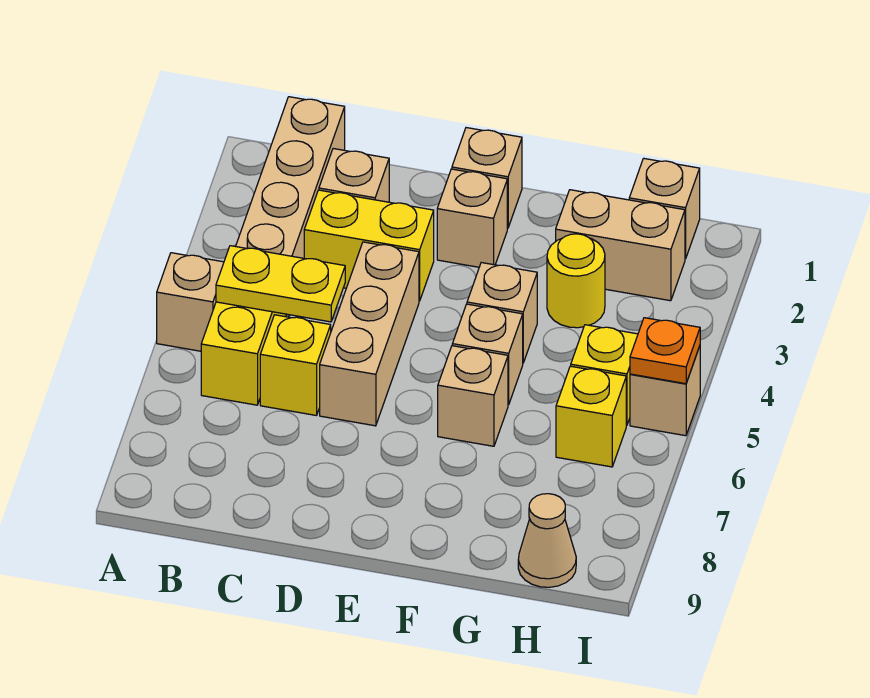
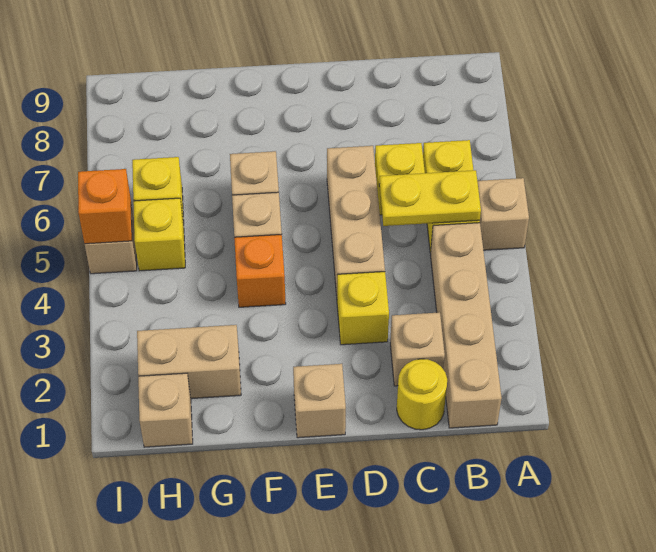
yellow brick C3:D3 level 1 -> yellow brick D3 level 1
tan brick E2 level 1 -> none
tan brick F4 level 1 -> orange brick F4 level 1
yellow round brick G3 level 1 -> yellow round brick C1 level 1
tan cone H9 level 1 -> none
orange plate I5 level 2 -> orange brick I5 level 2

